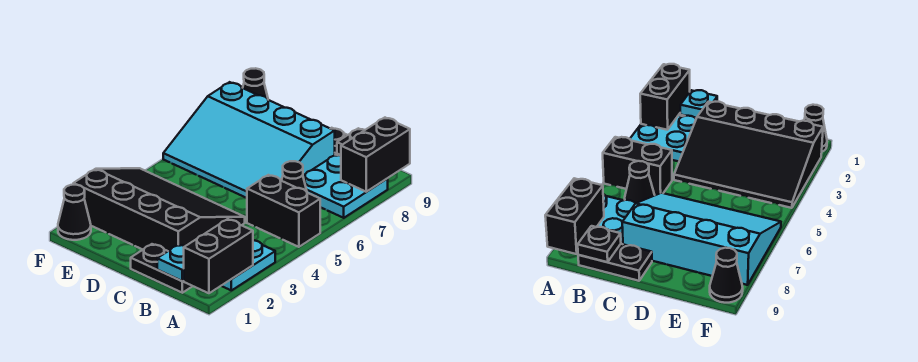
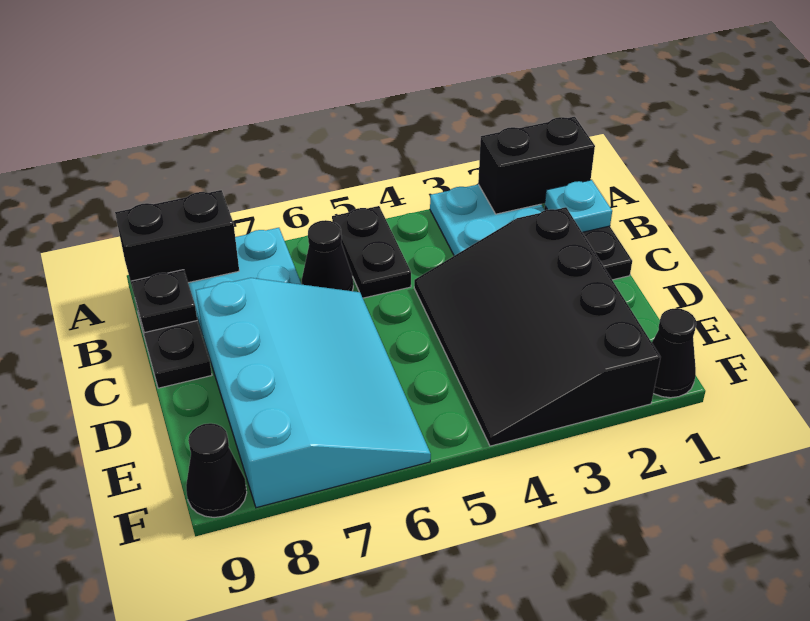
black brick A5:B5 level 1 -> black plate A5:B5 level 1

